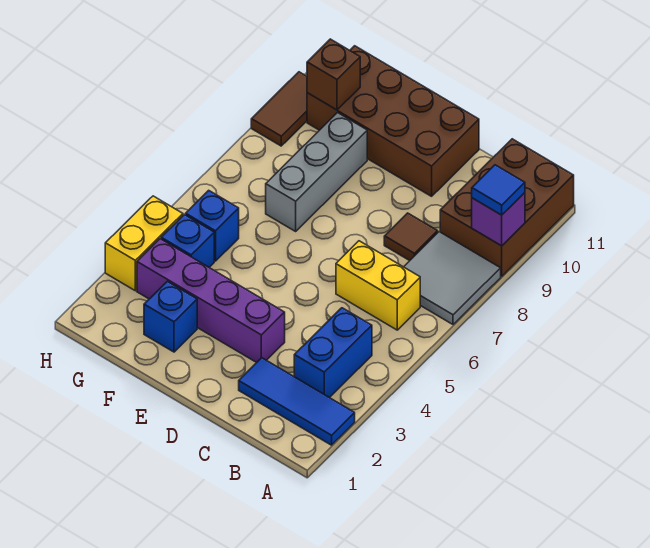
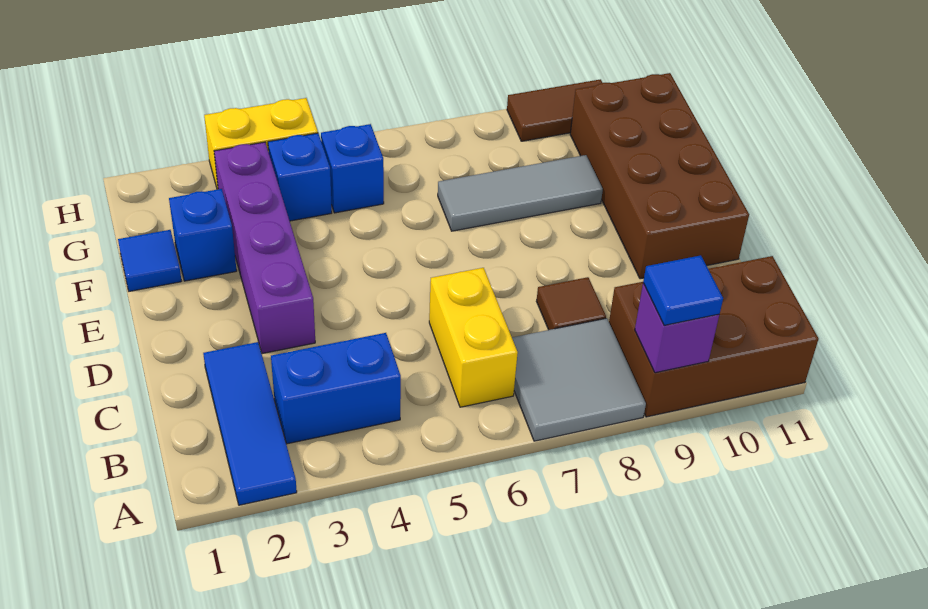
none -> blue tile F1 level 1
grey brick F7:F9 level 1 -> grey tile F7:F9 level 1
brown brick G10 level 2 -> none

